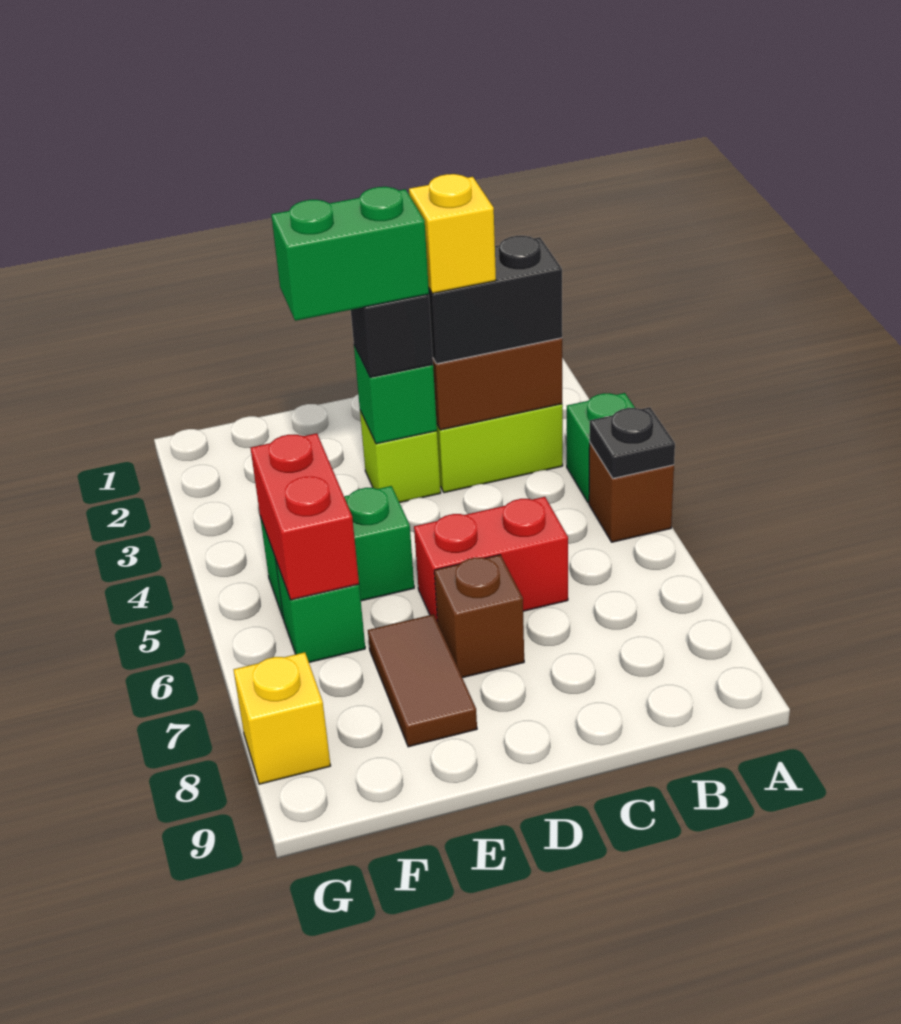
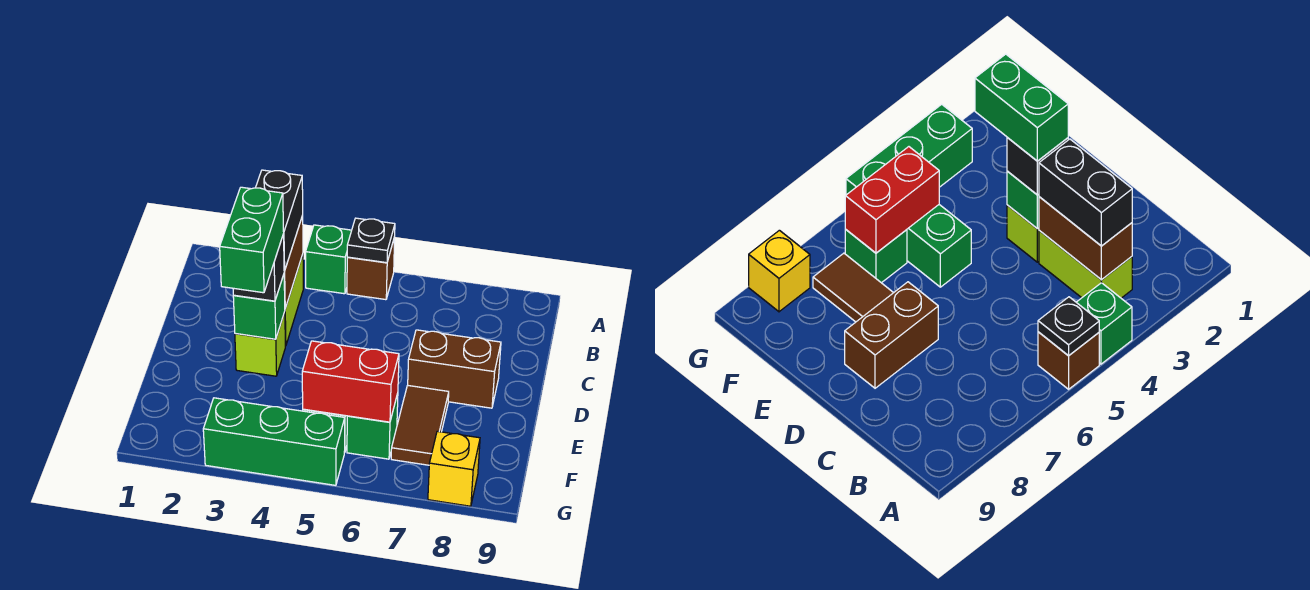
yellow brick C3 level 4 -> none
red brick C6:D6 level 1 -> none
brown brick D7 level 1 -> brown brick D7:D8 level 1
brown tile E7:E8 level 1 -> brown tile E7:F7 level 1
none -> green brick G3:G5 level 1

